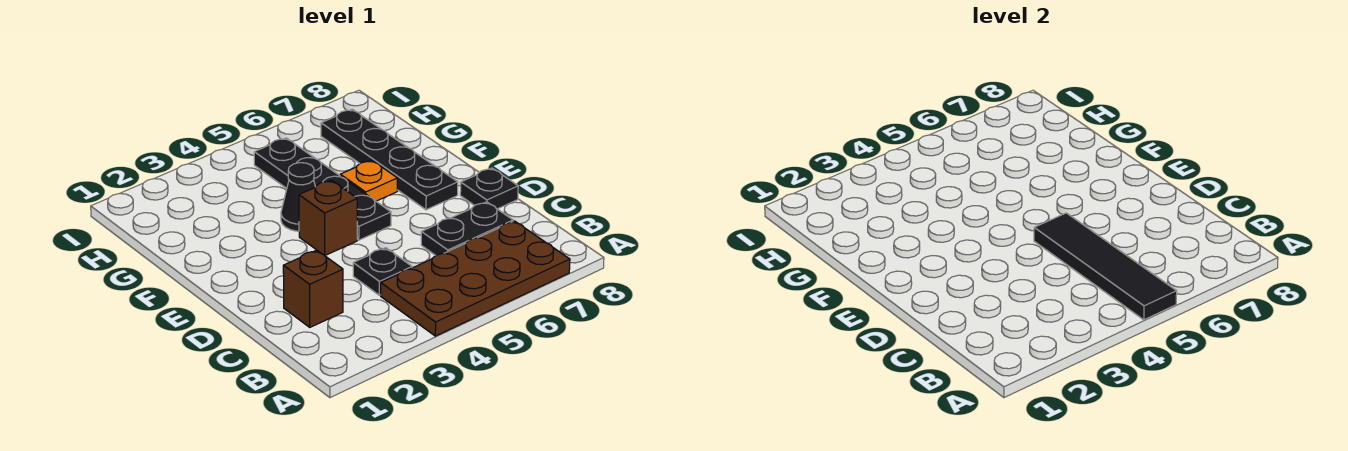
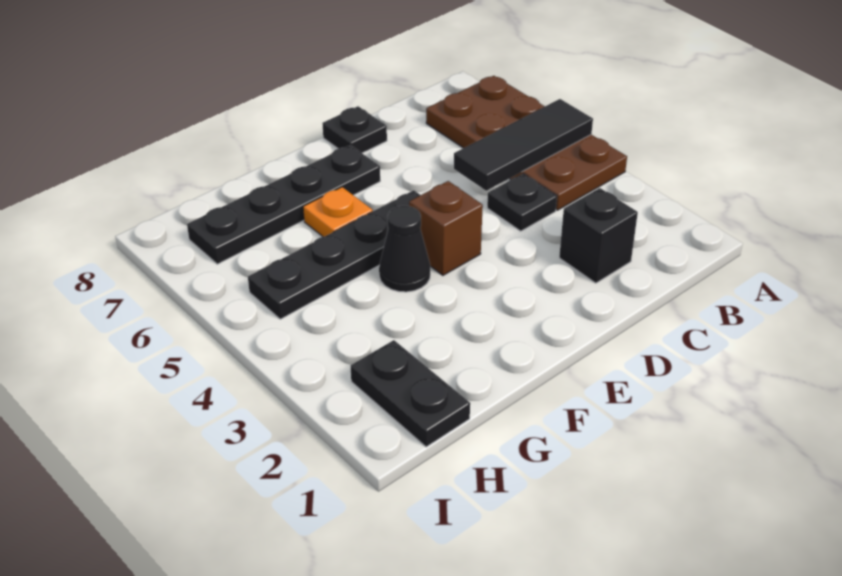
black tile A5:D5 level 2 -> black tile A5:C5 level 2
brown brick C2 level 1 -> black brick C2 level 1
black plate C6:C7 level 1 -> black plate H1:H2 level 1

